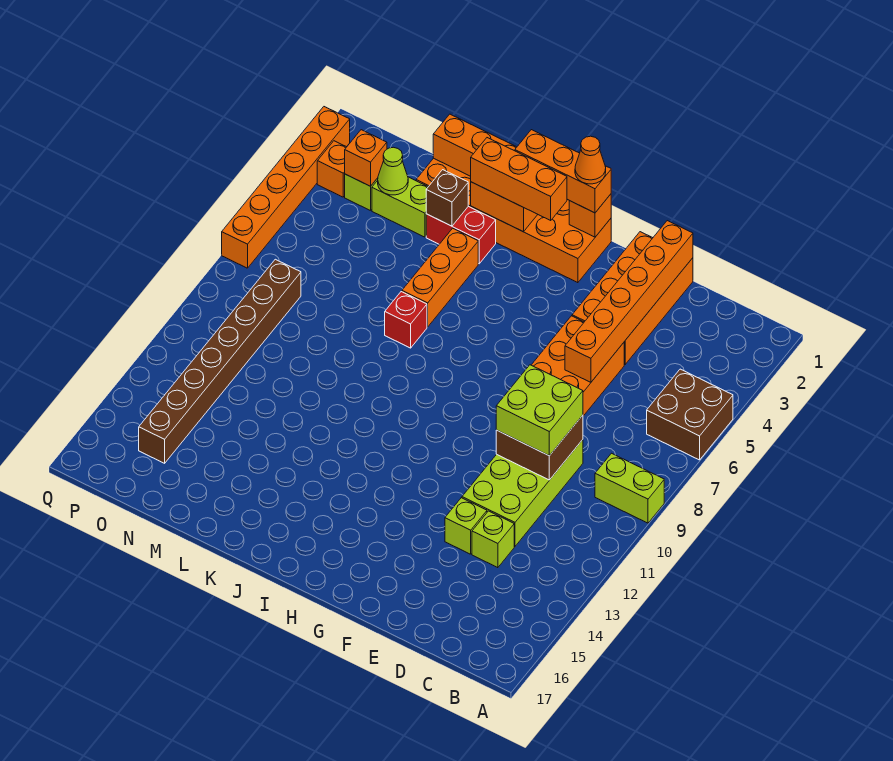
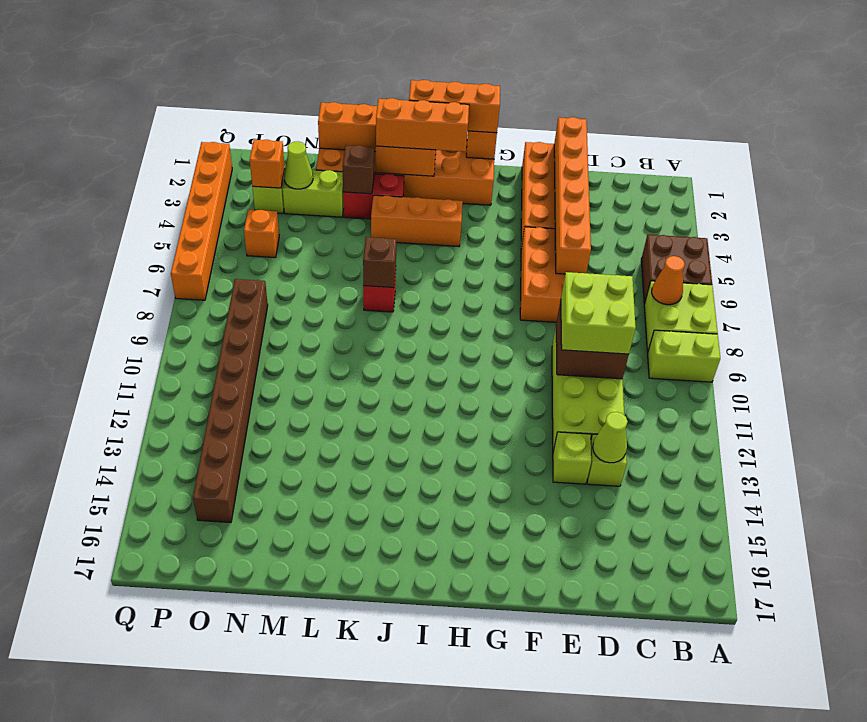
none -> lime brick A7:B8 level 1
none -> lime cone D13 level 2
orange cone H1 level 4 -> orange cone B7 level 2
orange brick K4:K6 level 1 -> orange brick I4:K4 level 1
none -> brown brick K7 level 2
orange brick P3 level 1 -> orange brick O5 level 1

